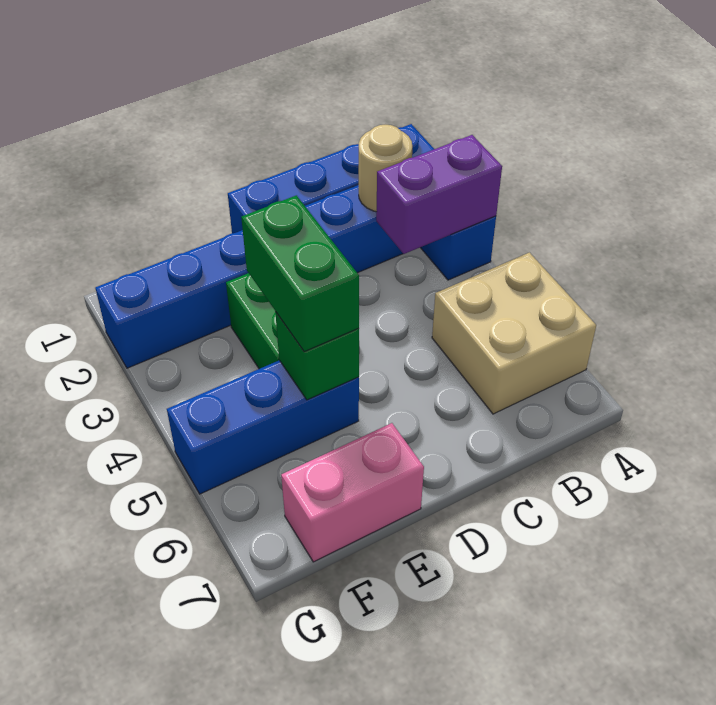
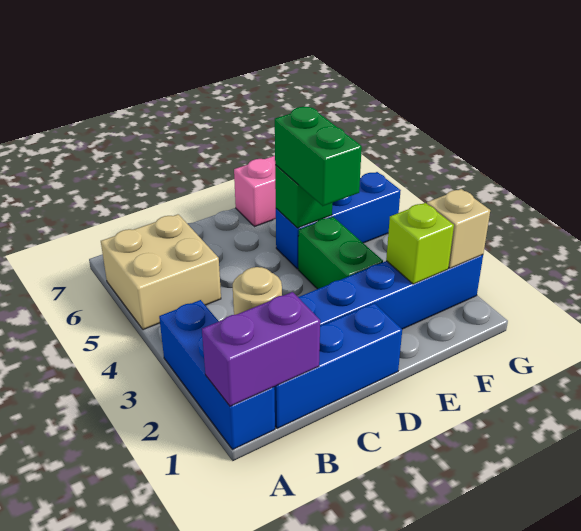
purple brick A3:B3 level 2 -> purple brick A1:B1 level 2
none -> lime brick F2 level 2
none -> tan brick G2 level 2

